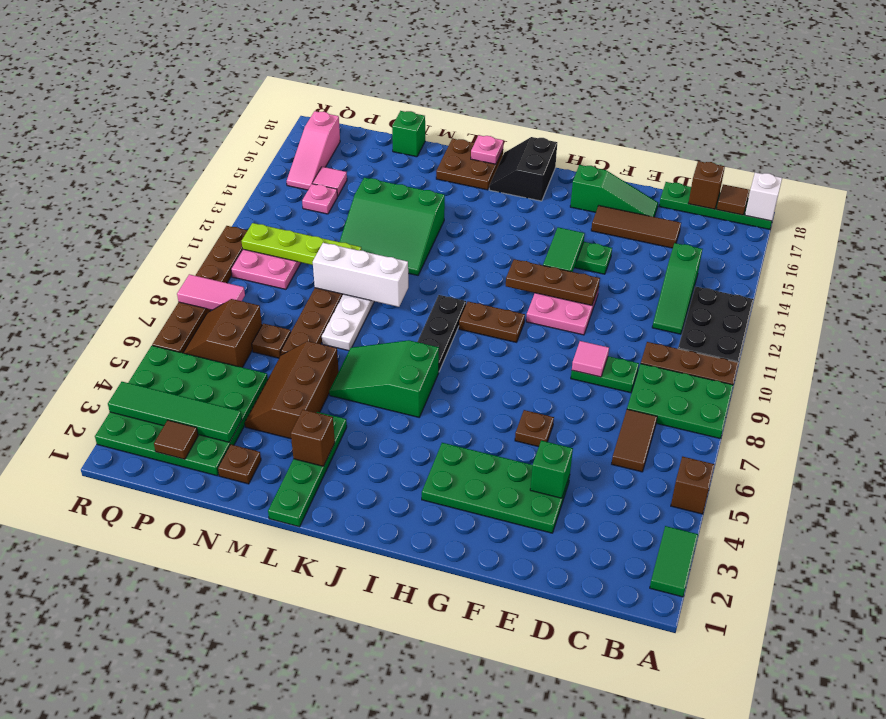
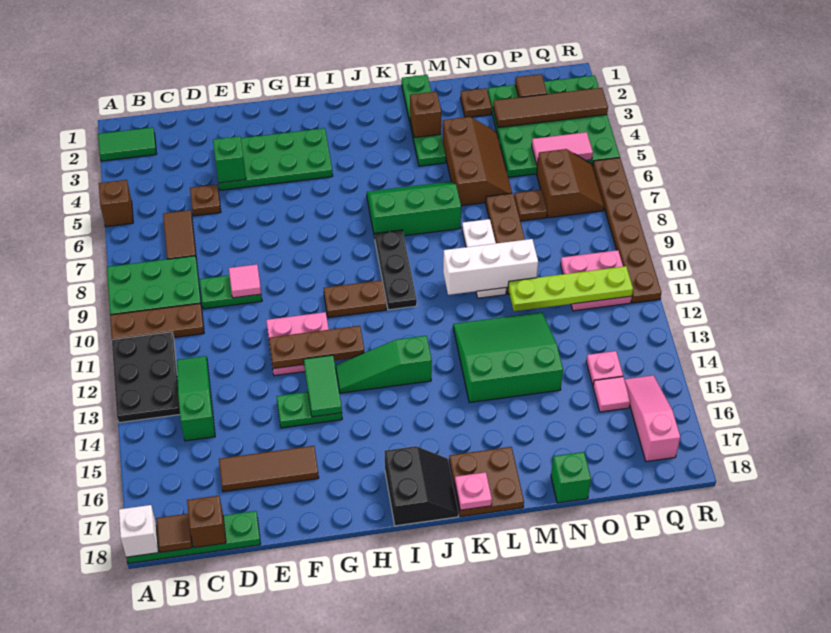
green tile A2:A3 level 1 -> green tile A2:B2 level 1
green slope E17:G17 level 1 top G -> green slope H13:J13 level 1 top J
brown plate F6 level 1 -> brown plate D5 level 1
green slope J6:L7 level 1 top J -> green slope J6:L7 level 1 top 7
green tile O3:R3 level 2 -> brown tile O3:R3 level 2
pink tile Q8:R8 level 2 -> pink tile P5:Q5 level 2

